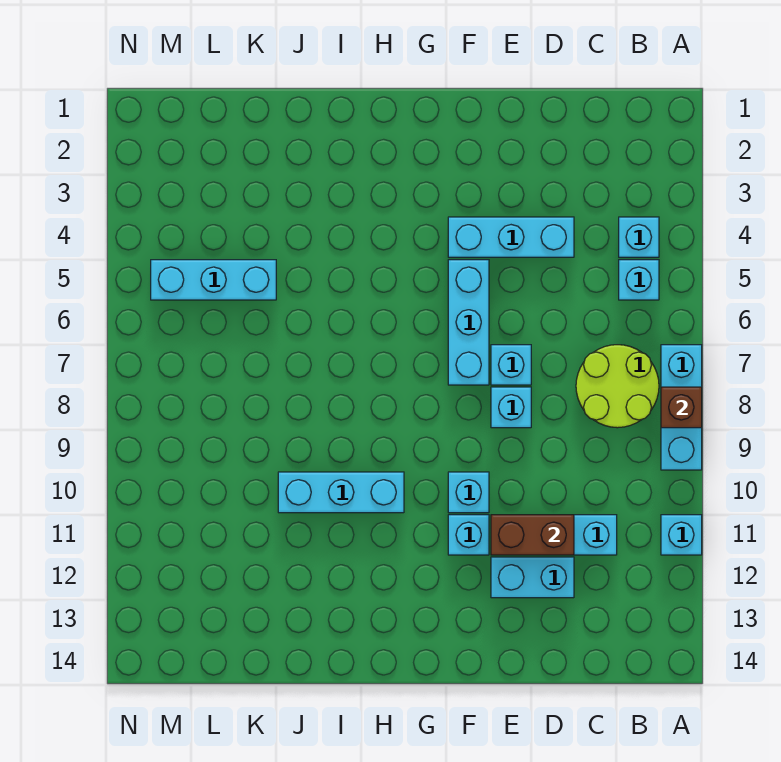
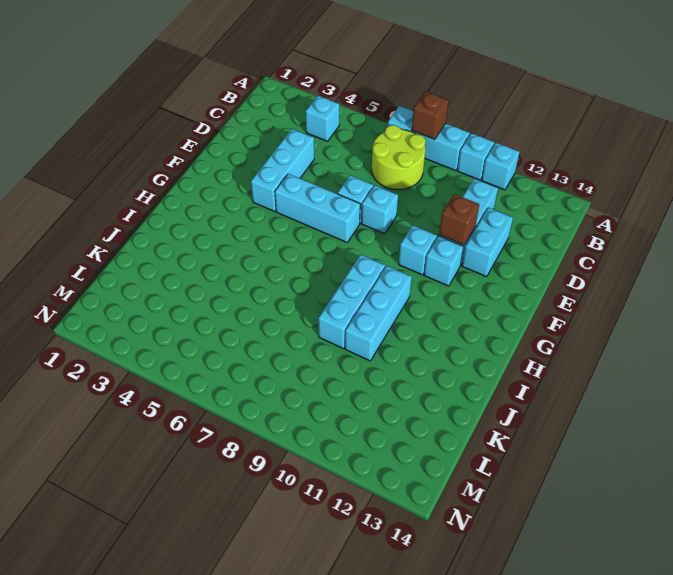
cyan brick B5 level 1 -> cyan brick A10 level 1
brown brick D11:E11 level 2 -> brown brick E11 level 2
cyan brick K5:M5 level 1 -> cyan brick H9:J9 level 1

